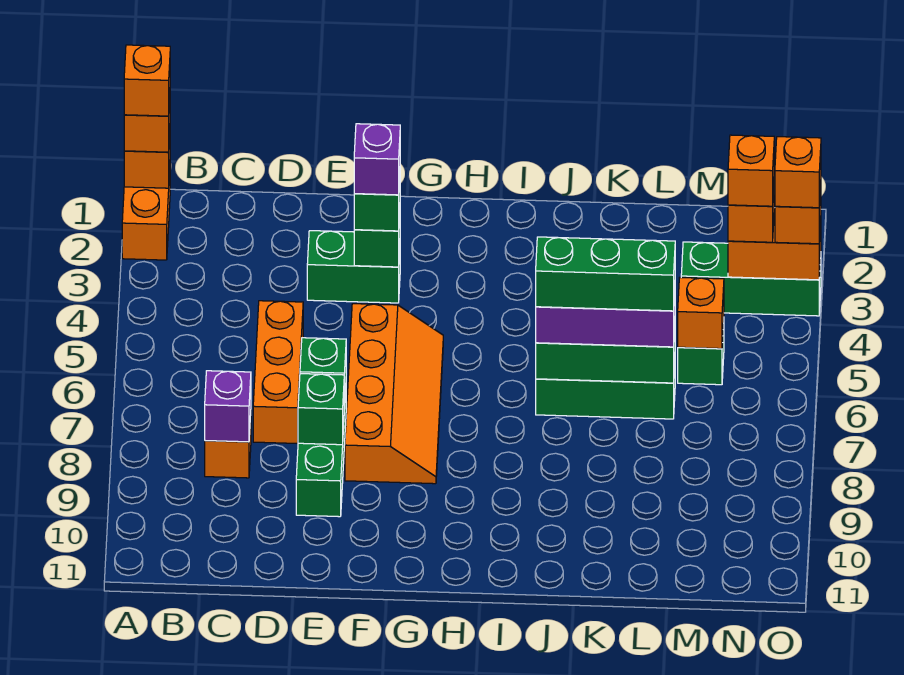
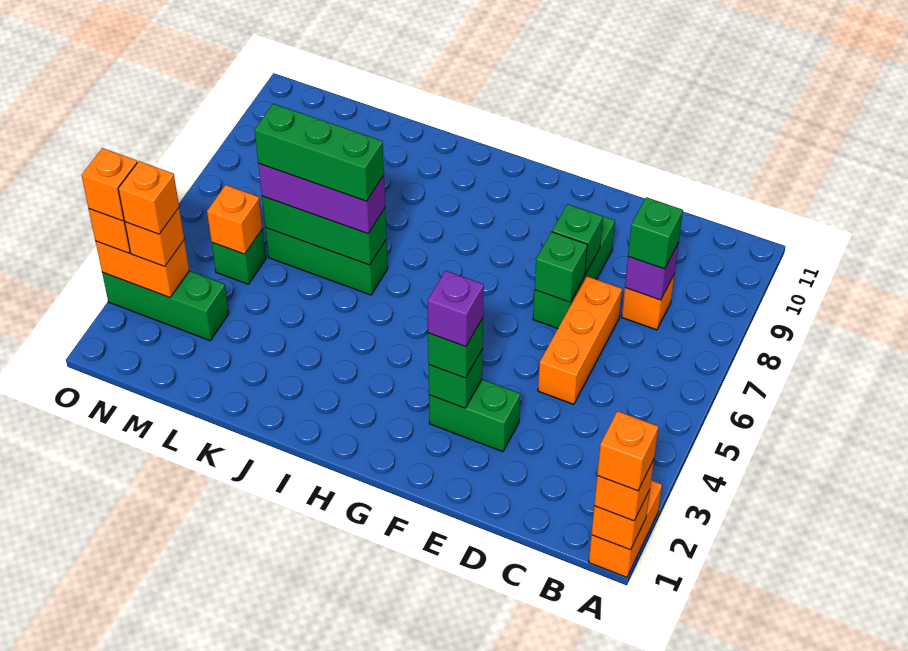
none -> green brick C8 level 3
orange slope F5:G8 level 1 top F -> none

